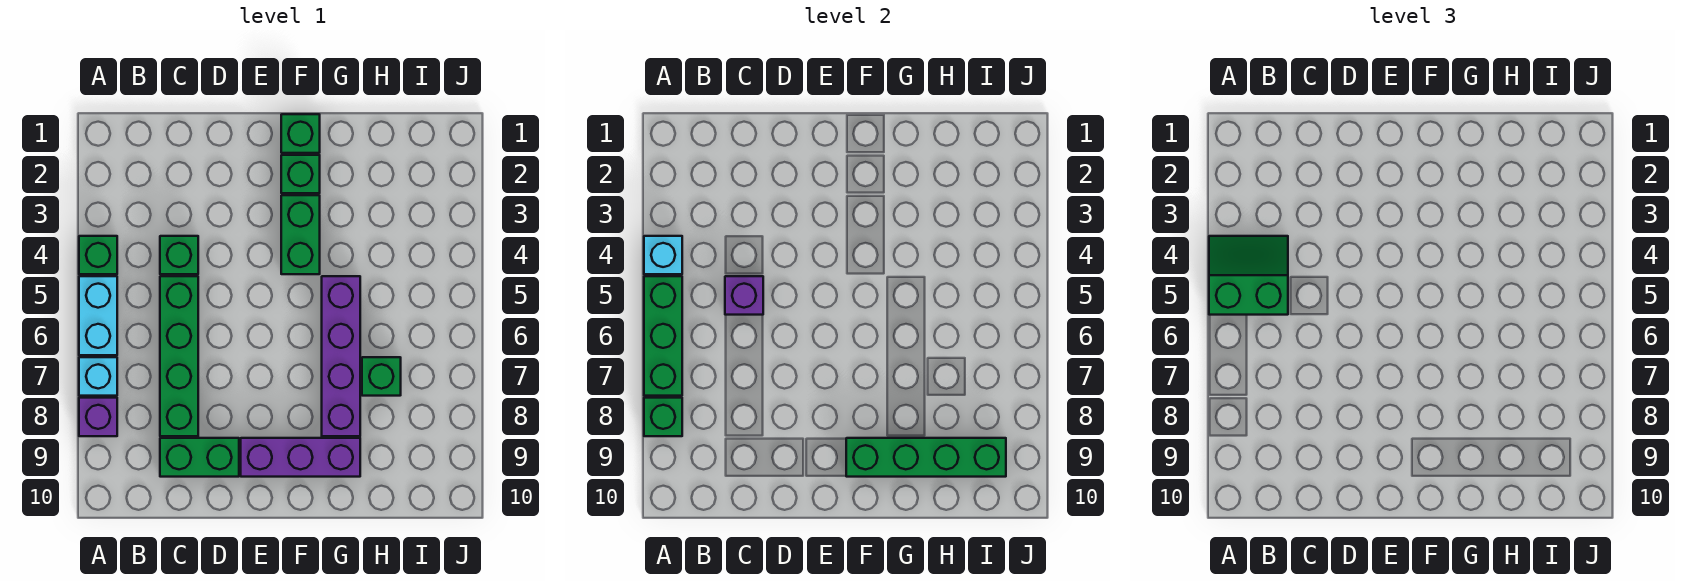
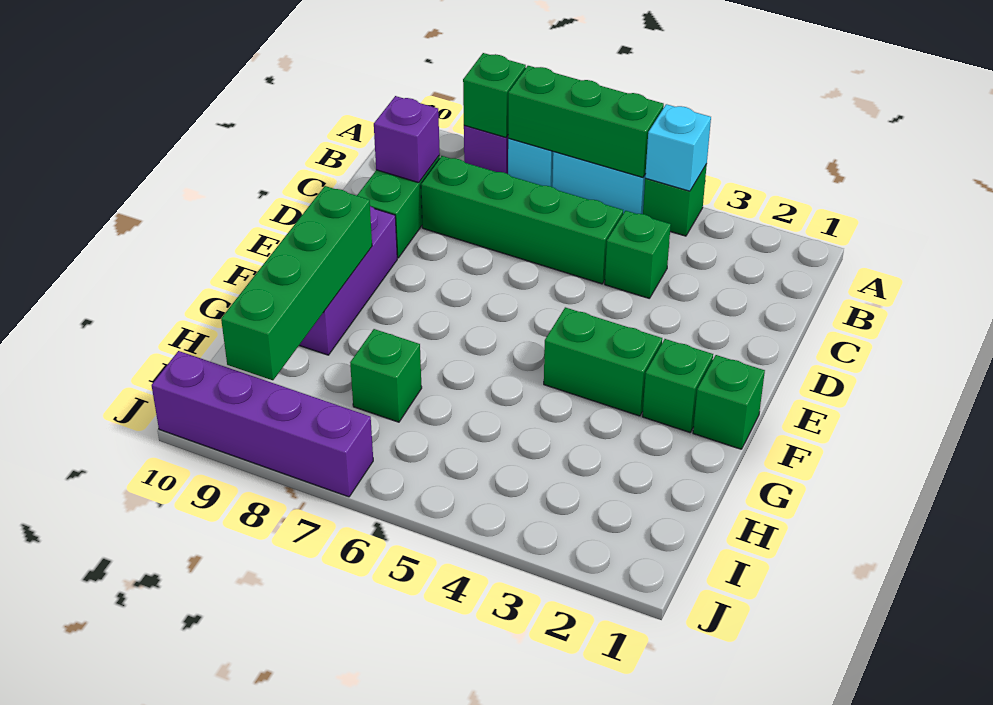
green slope A4:B5 level 3 top 5 -> none
purple brick C5 level 2 -> purple brick C9 level 2
purple brick G5:G8 level 1 -> purple brick J7:J10 level 1

